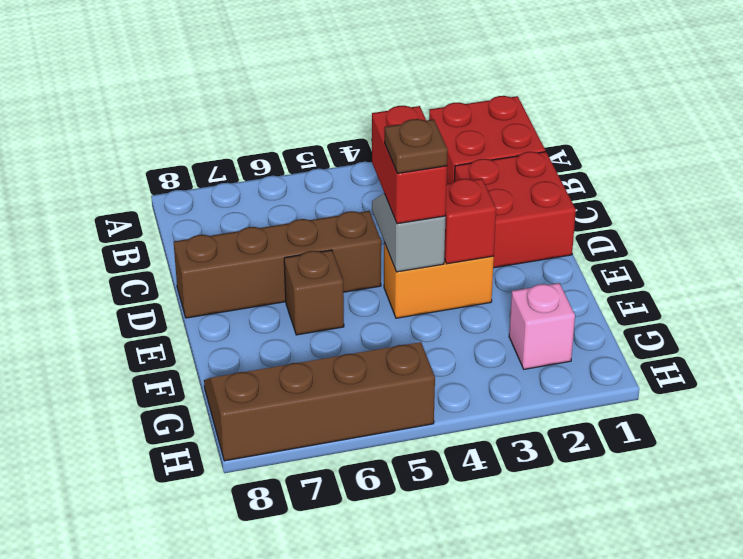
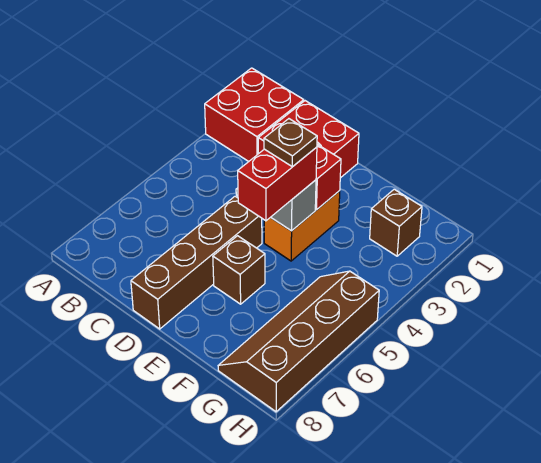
red brick D4:E4 level 3 -> red brick E4:E5 level 3
pink brick G2 level 1 -> brown brick G2 level 1

